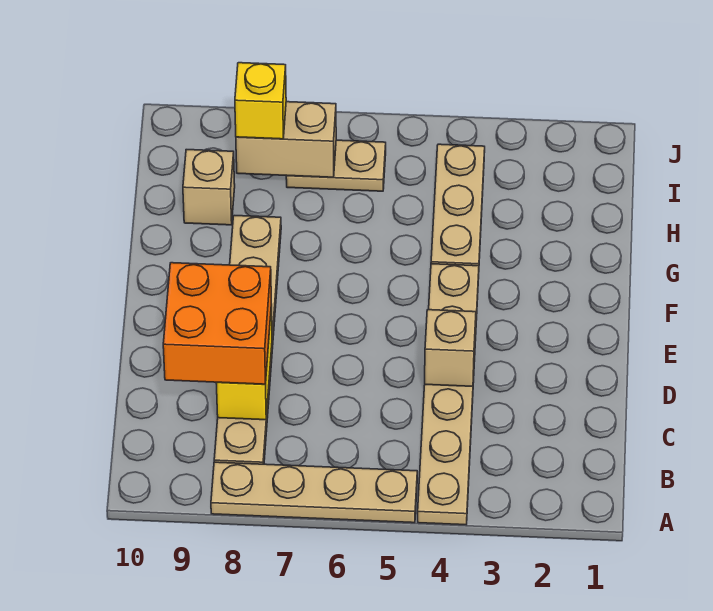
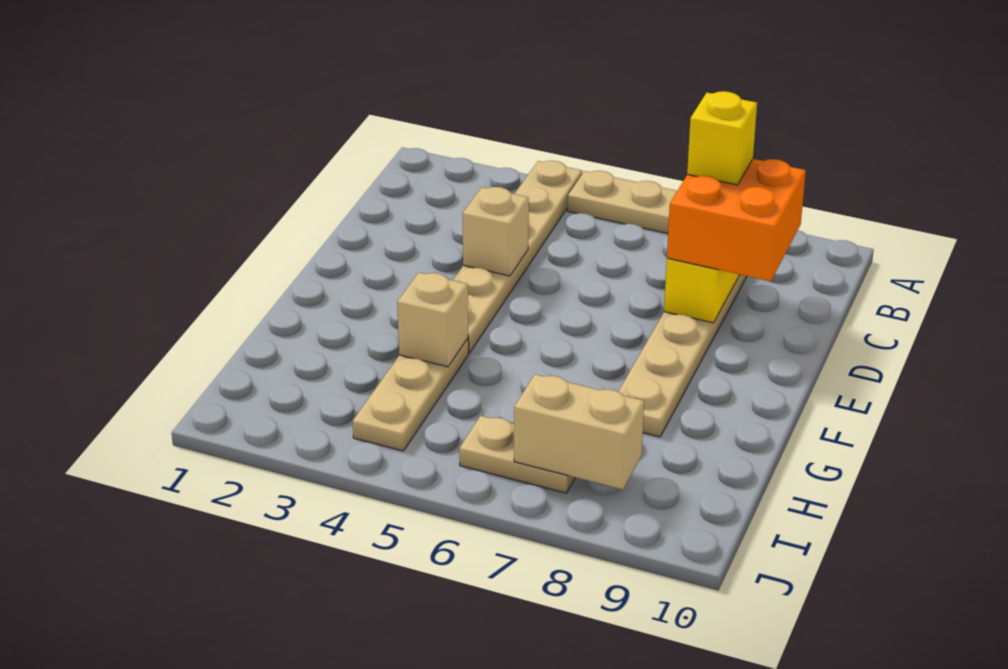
tan brick H9 level 1 -> tan brick G4 level 2
yellow brick I8 level 3 -> yellow brick C8 level 4

